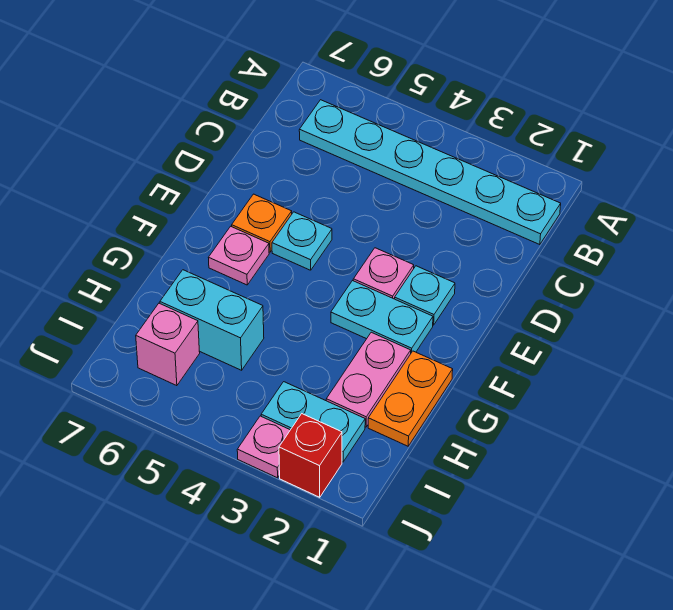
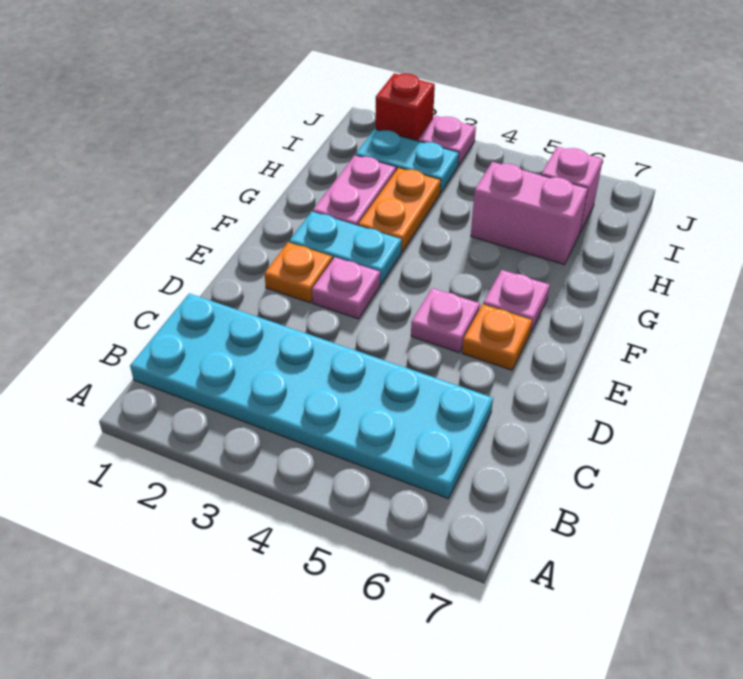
cyan plate B1:B6 level 1 -> cyan plate B1:C6 level 1
cyan plate E2 level 1 -> orange plate E2 level 1
cyan plate E5 level 1 -> pink plate E5 level 1
orange plate G1:H1 level 1 -> orange plate G3:H3 level 1
cyan brick H5:H6 level 1 -> pink brick H5:H6 level 1

